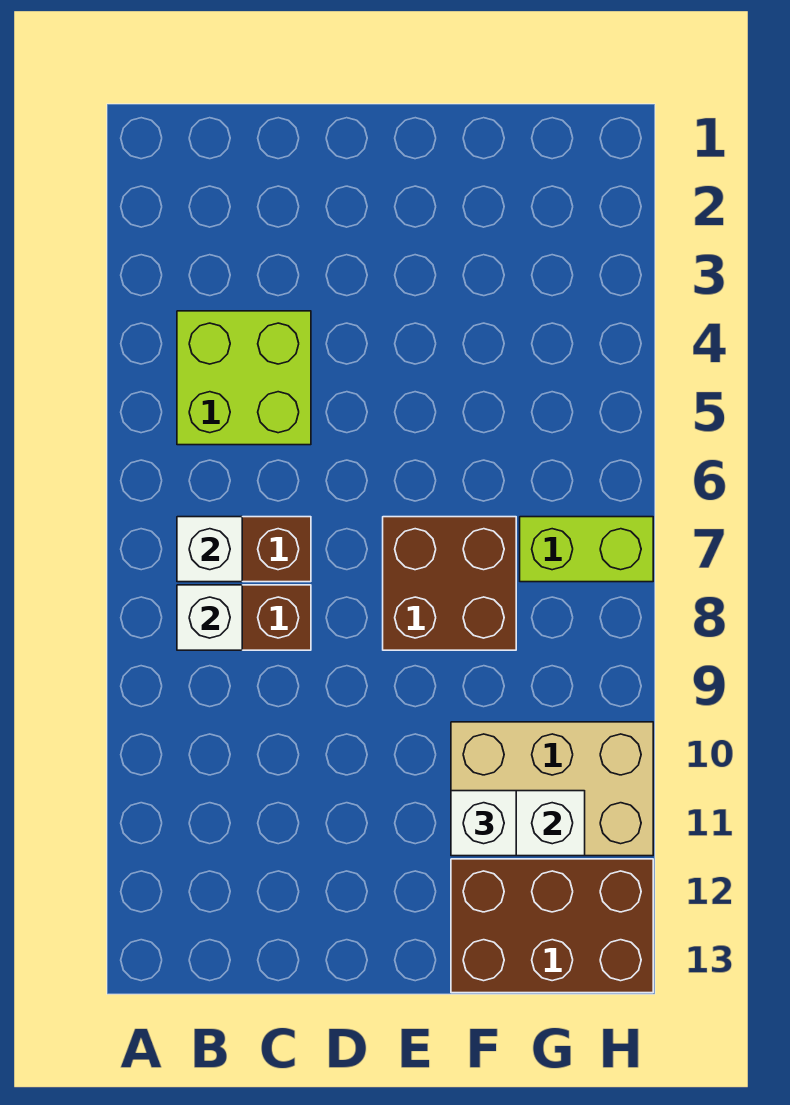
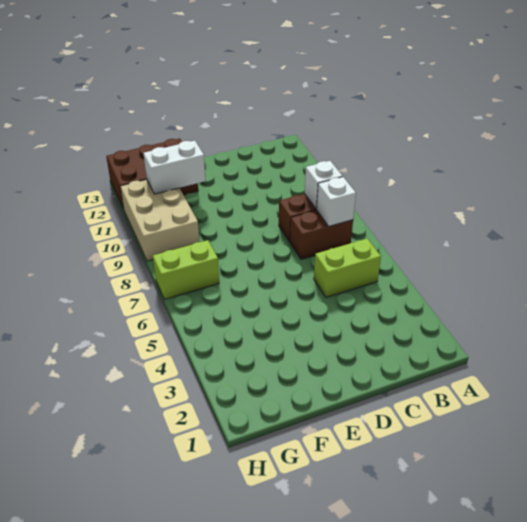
lime brick B4:C5 level 1 -> lime brick B5:C5 level 1
brown brick E7:F8 level 1 -> none
tan brick F10:H11 level 1 -> tan brick G9:H11 level 1
white brick F11 level 3 -> none

